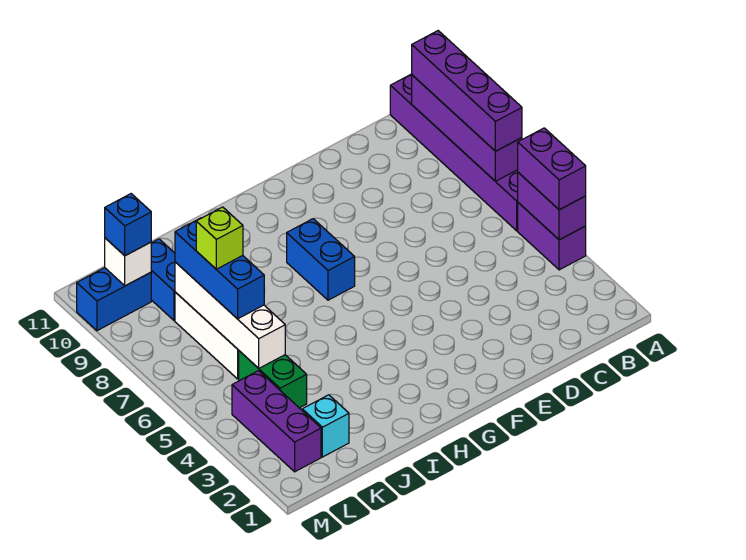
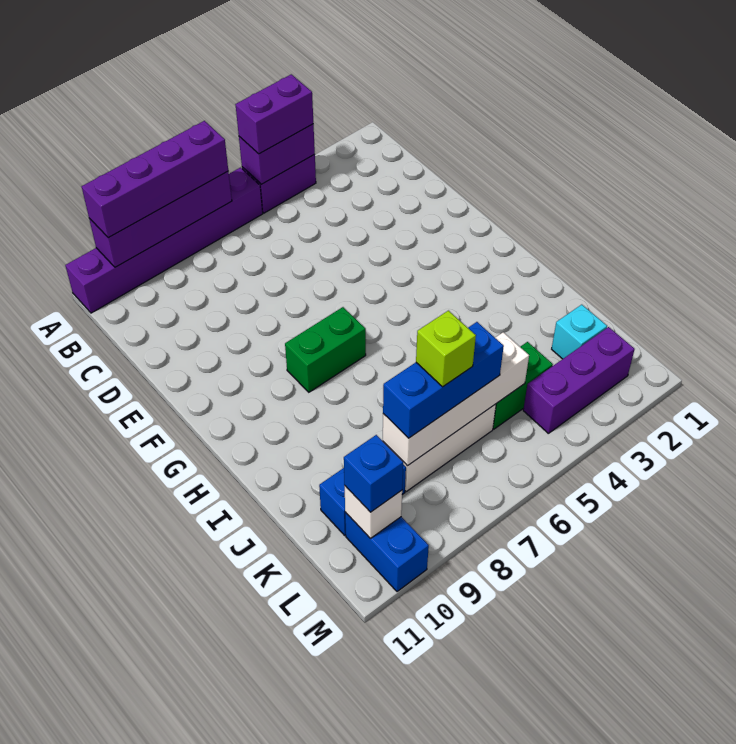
blue brick G7:G8 level 1 -> green brick G7:G8 level 1

